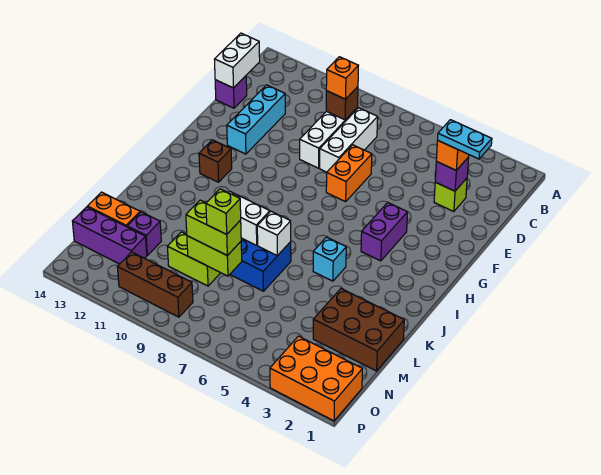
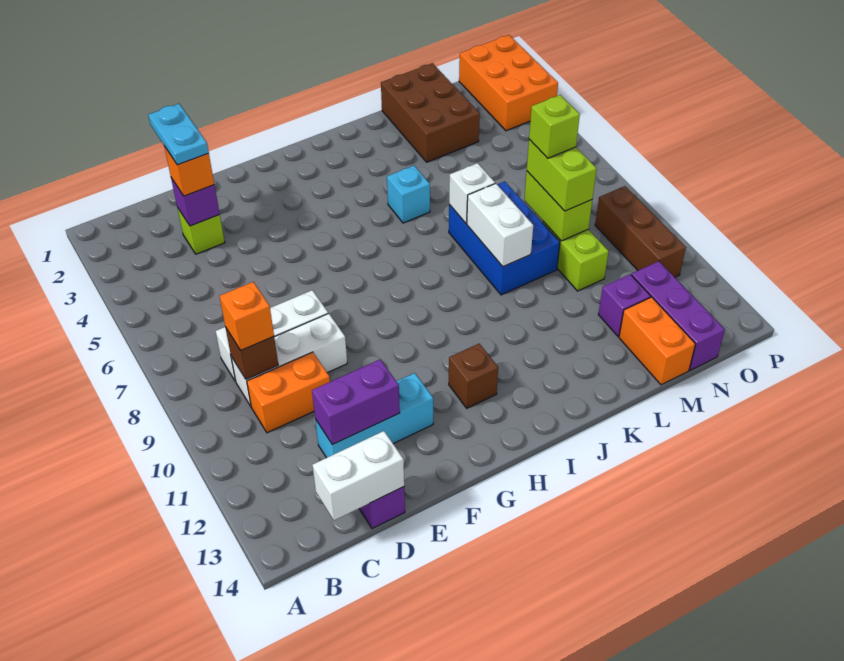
orange brick E7:F7 level 1 -> orange brick C10:D10 level 1
purple brick G4:H4 level 1 -> purple brick D12:E12 level 2

